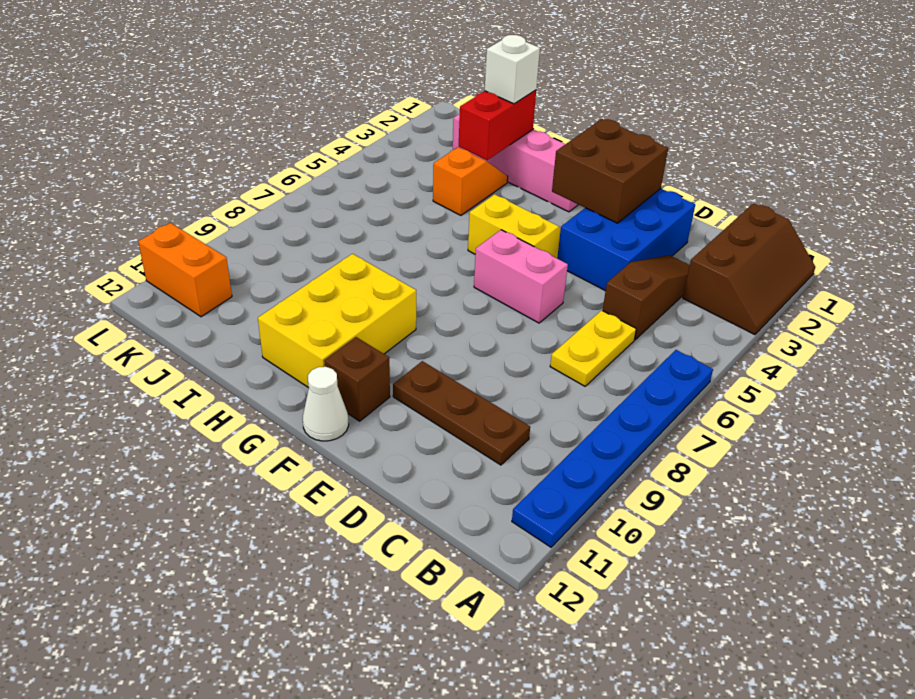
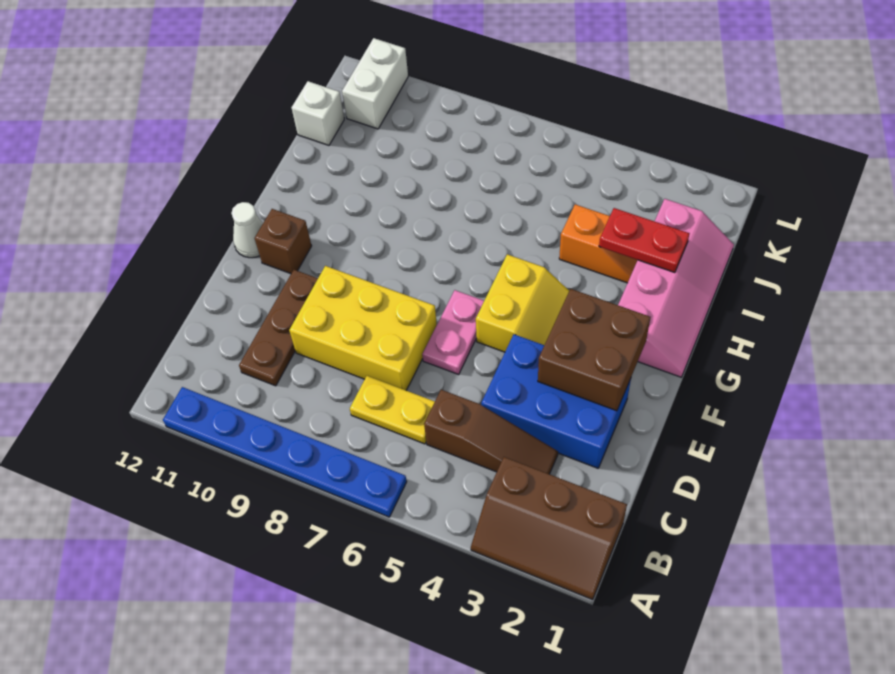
pink brick E6:F6 level 1 -> pink plate E6:F6 level 1
yellow brick G9:H11 level 1 -> yellow brick D7:E9 level 1
red brick I2:I3 level 2 -> red plate I2:I3 level 2
white brick I2 level 3 -> white brick J12 level 1
orange brick K11:L11 level 1 -> white brick K11:L11 level 1

